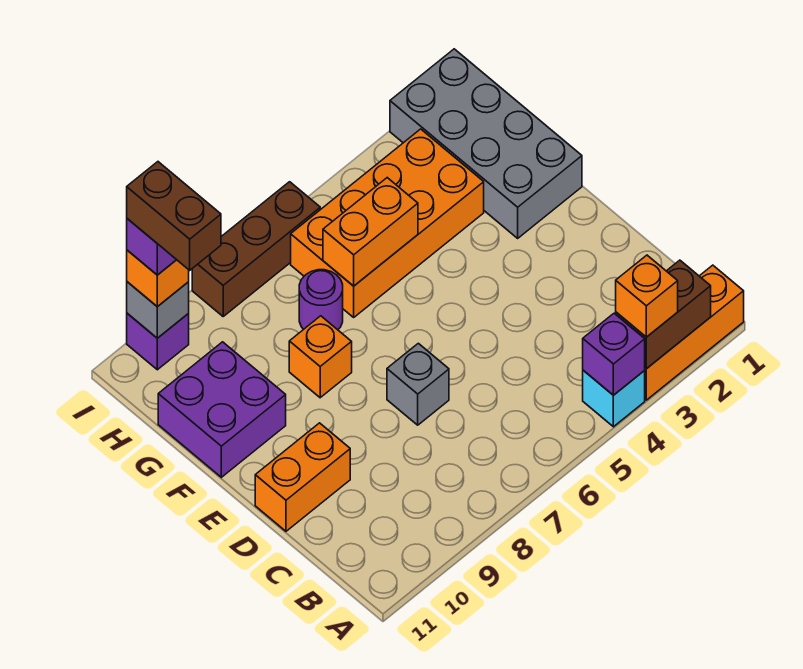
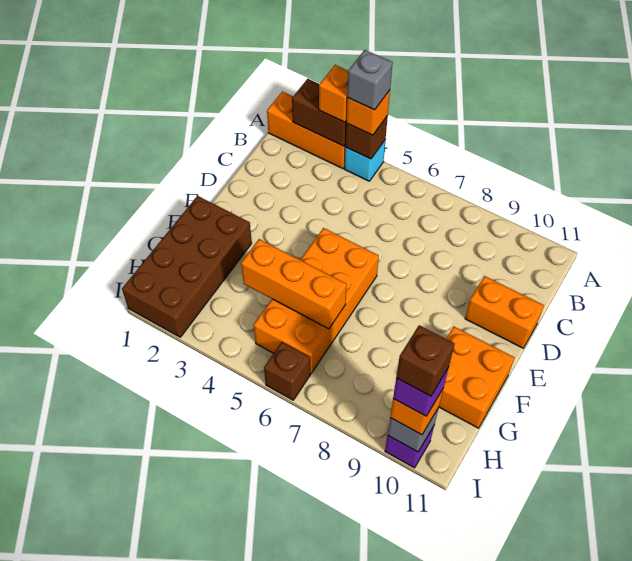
purple brick A4 level 2 -> brown brick A4 level 2
grey brick D7 level 1 -> grey brick A4 level 4
grey brick F1:I2 level 1 -> brown brick F1:I2 level 1
orange brick F8 level 1 -> orange brick A4 level 3
purple brick F10:G11 level 1 -> orange brick F10:G11 level 1
orange brick G3:H6 level 1 -> orange brick E5:H6 level 1
orange brick G5:G6 level 2 -> orange brick G4:G6 level 2
purple round brick G7 level 1 -> none
brown brick H10:I10 level 5 -> brown brick I10 level 5
brown brick I6:I8 level 1 -> brown brick I6 level 1

